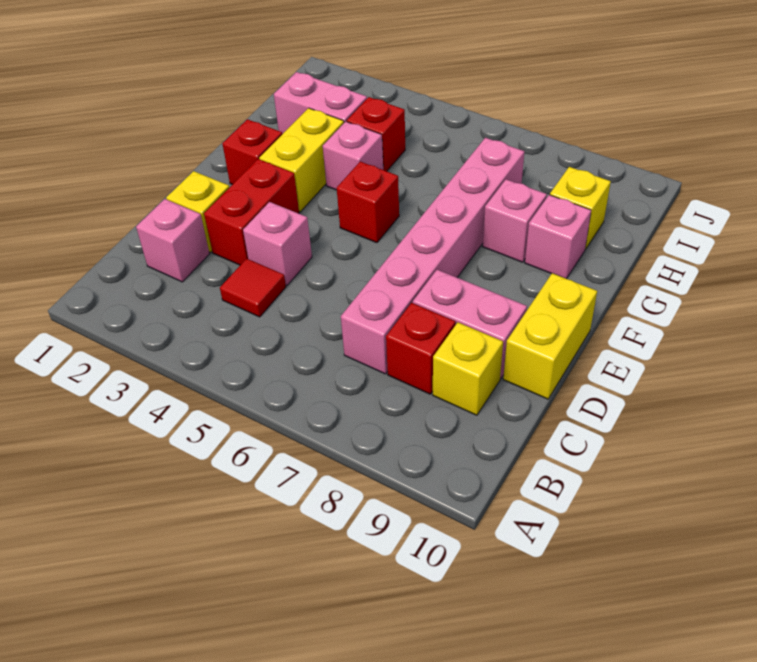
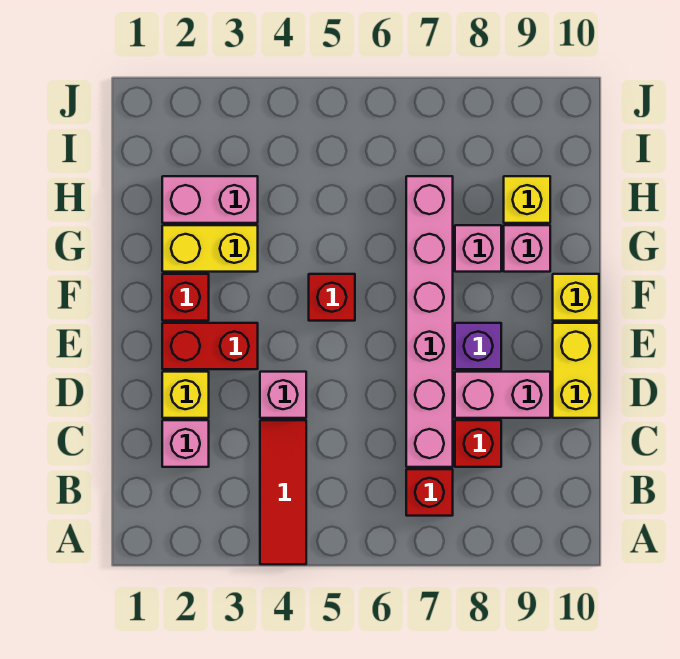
red tile C4 level 1 -> red tile A4:C4 level 1
yellow brick C9 level 1 -> yellow brick F10 level 1
red brick D3:E3 level 1 -> red brick E2:E3 level 1
none -> purple brick E8 level 1
yellow brick F3:G3 level 1 -> yellow brick G2:G3 level 1
pink brick G4 level 1 -> none
red brick H4 level 1 -> red brick B7 level 1

